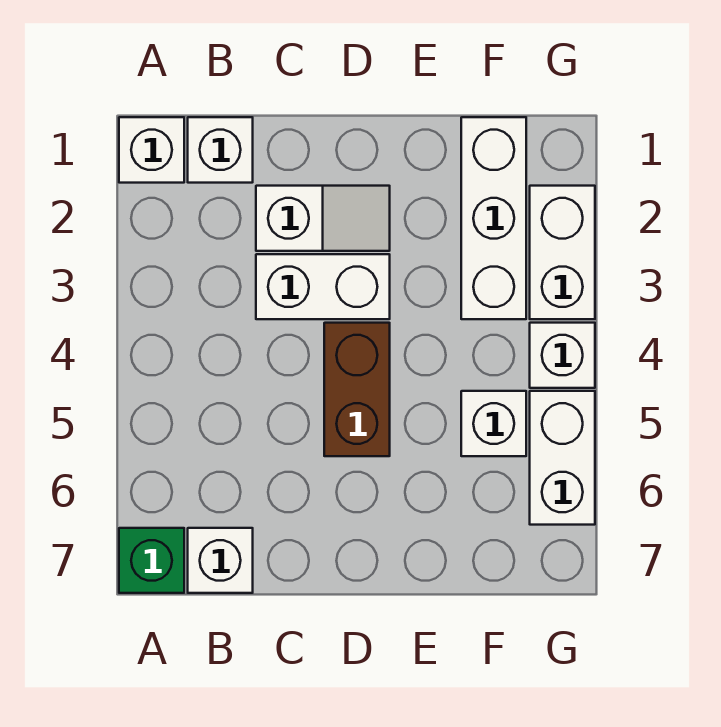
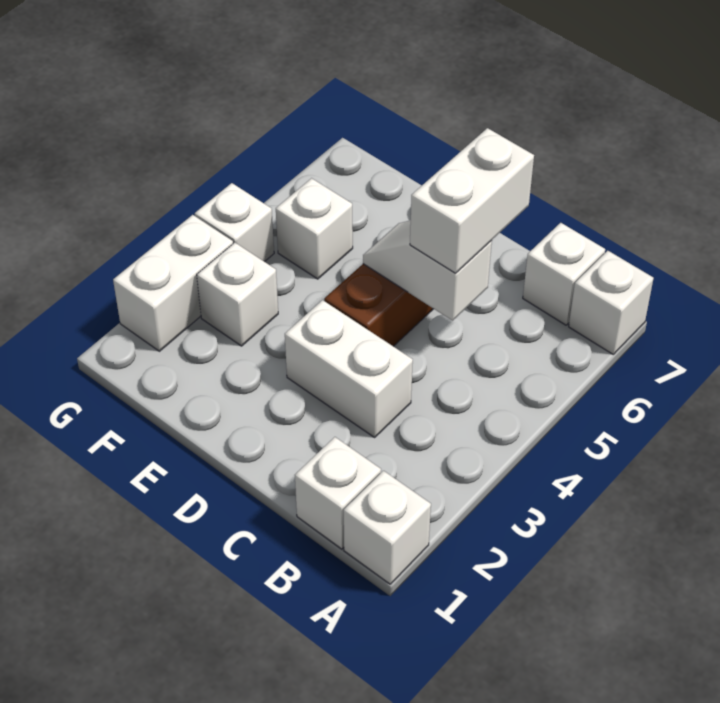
green brick A7 level 1 -> white brick A7 level 1
white slope C2:D2 level 1 top C -> white slope C5:D5 level 2 top C
white brick F1:F3 level 1 -> white brick F3 level 1
white brick G5:G6 level 1 -> white brick C5:C6 level 3

